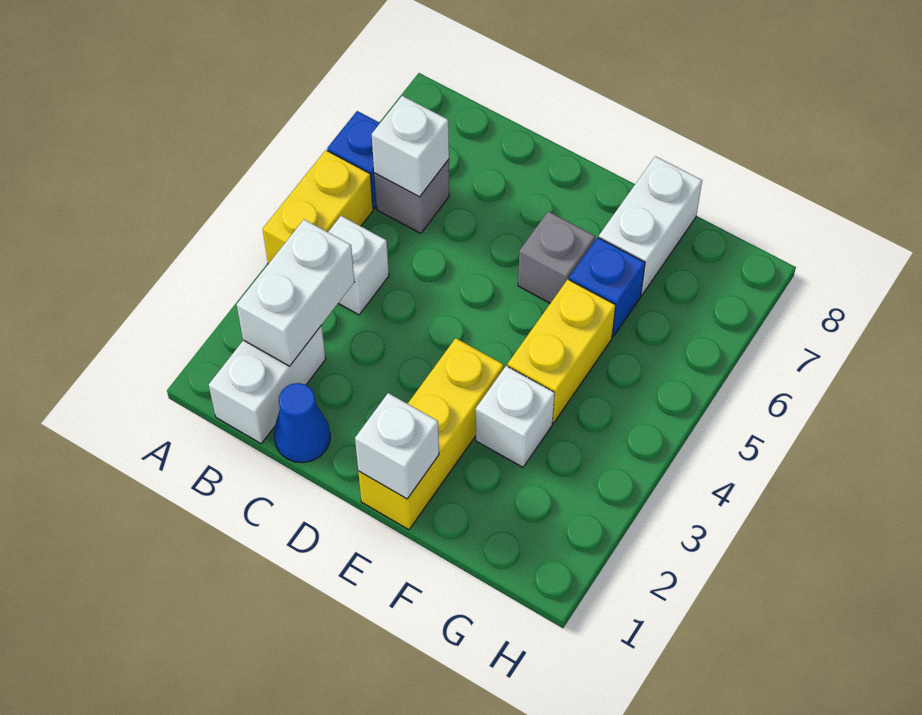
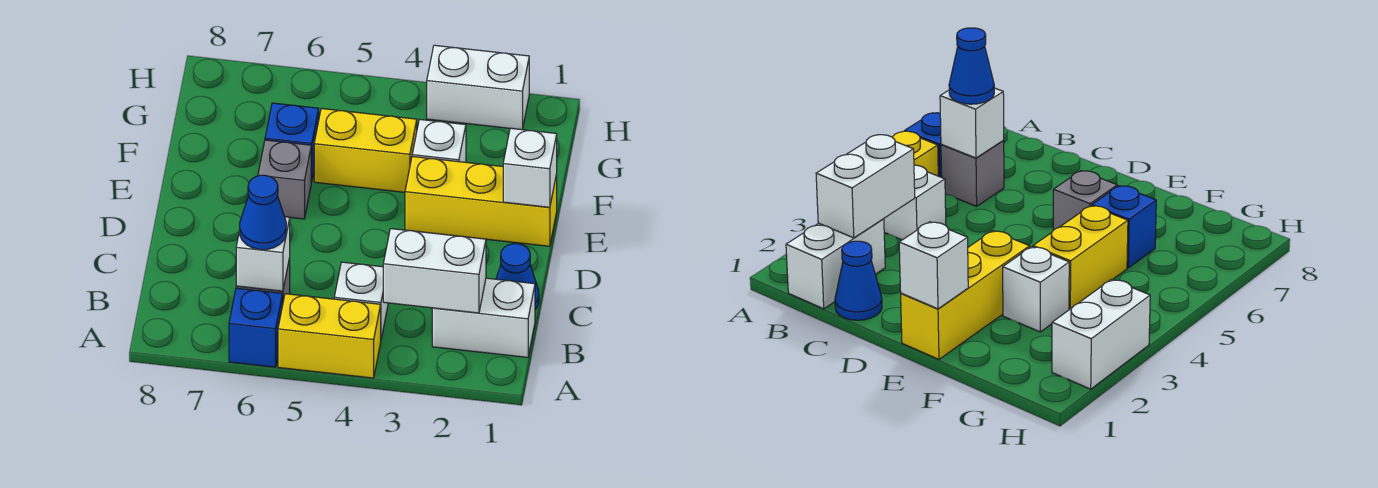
none -> blue cone B6 level 3
white brick F7:F8 level 1 -> white brick H2:H3 level 1

